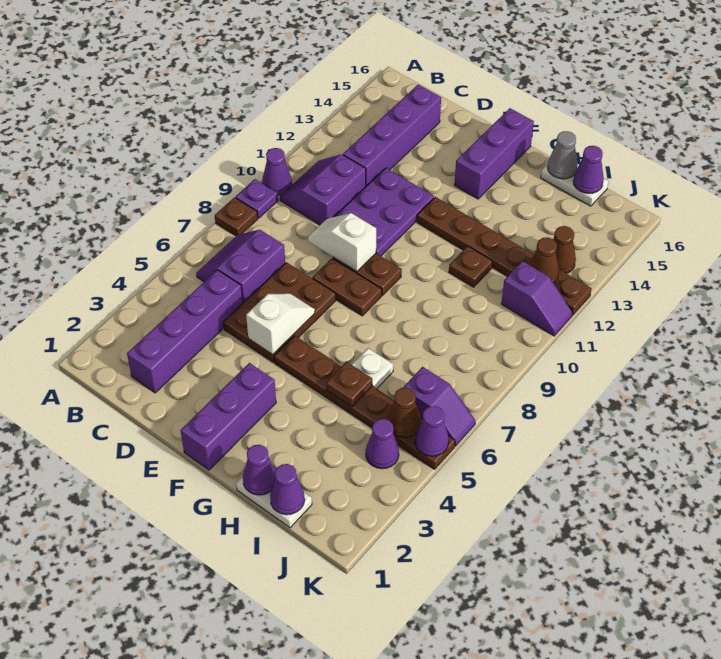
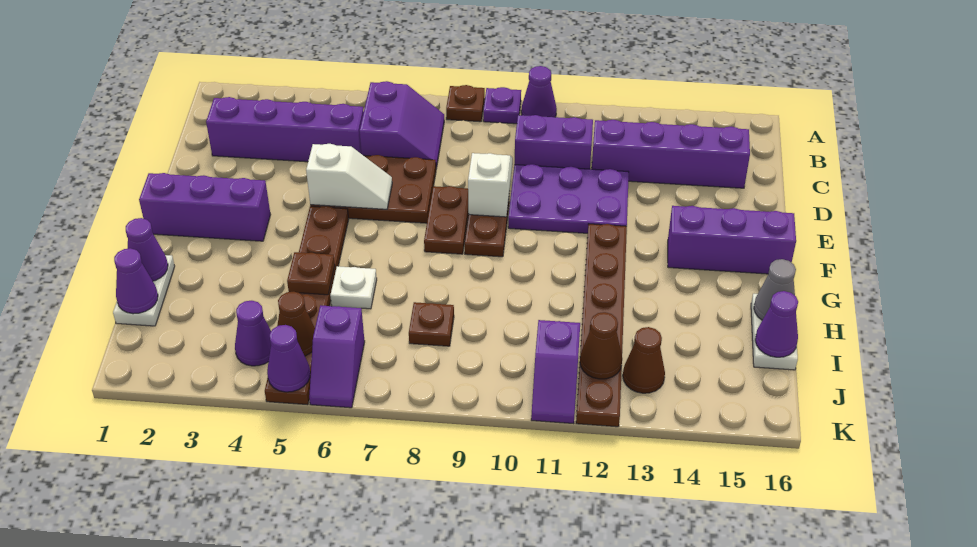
purple slope B6:C7 level 1 top C -> purple slope B6:C7 level 1 top 6
brown plate H11 level 1 -> brown plate I8 level 1

